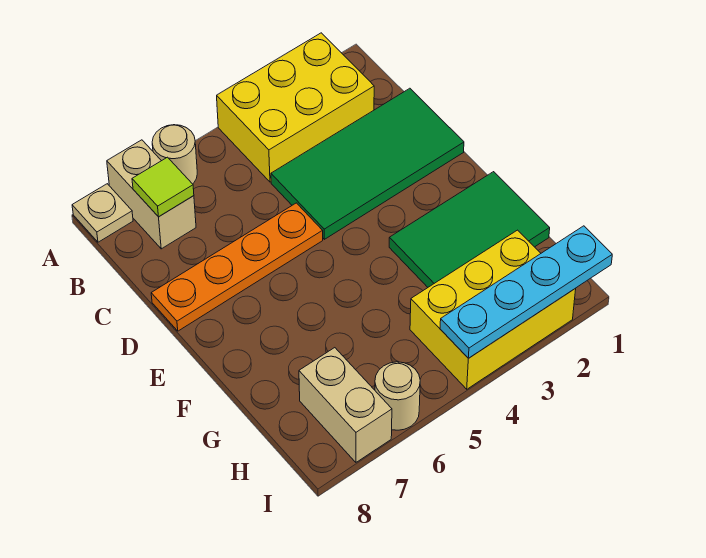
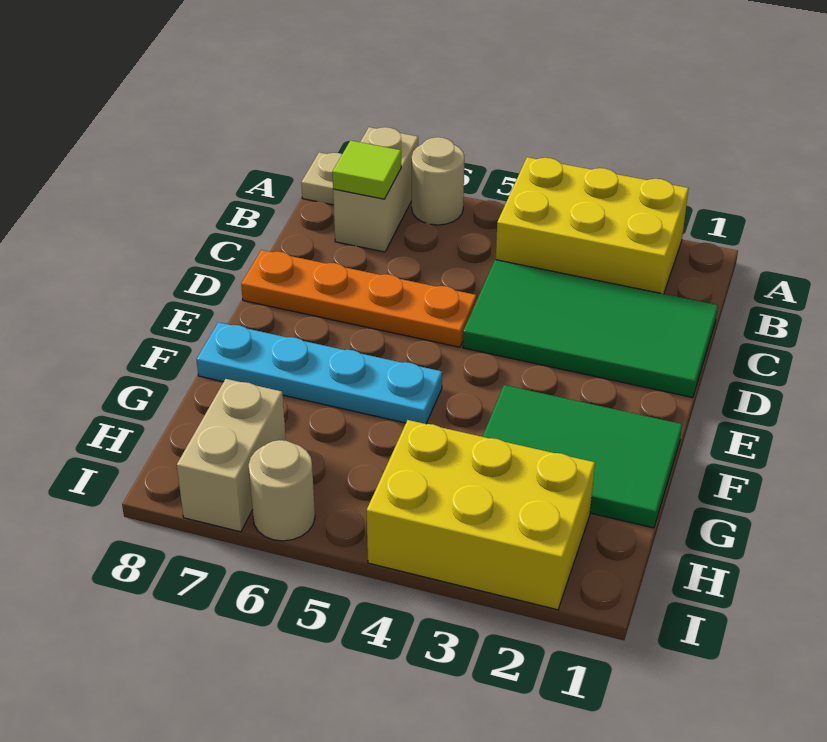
cyan plate I1:I4 level 2 -> cyan plate F5:F8 level 1

